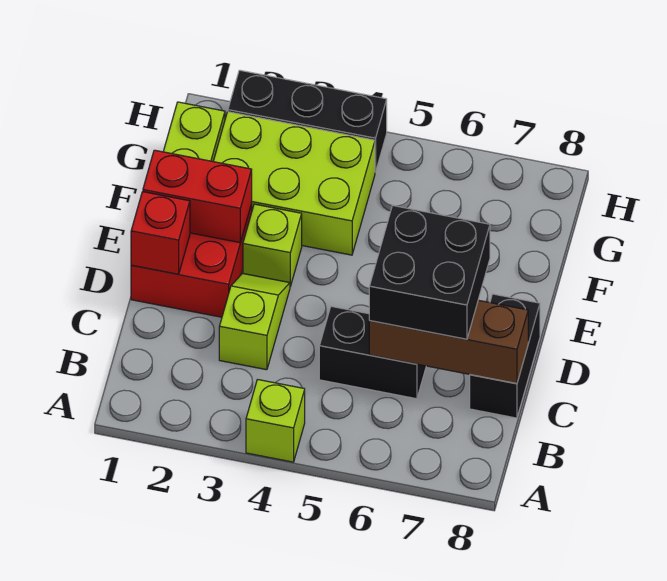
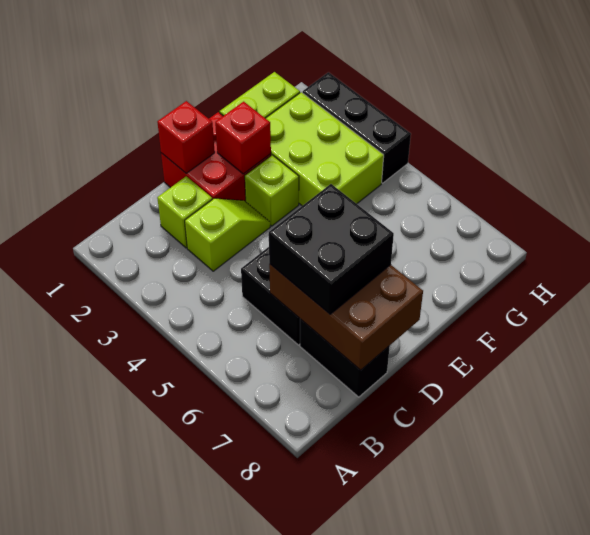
lime brick A4 level 1 -> lime brick C2 level 1
brown brick C6:C8 level 2 -> brown brick C6:D8 level 2
black brick C8:D8 level 1 -> black brick C7:C8 level 1
red brick E1:E2 level 2 -> red brick E2 level 2

